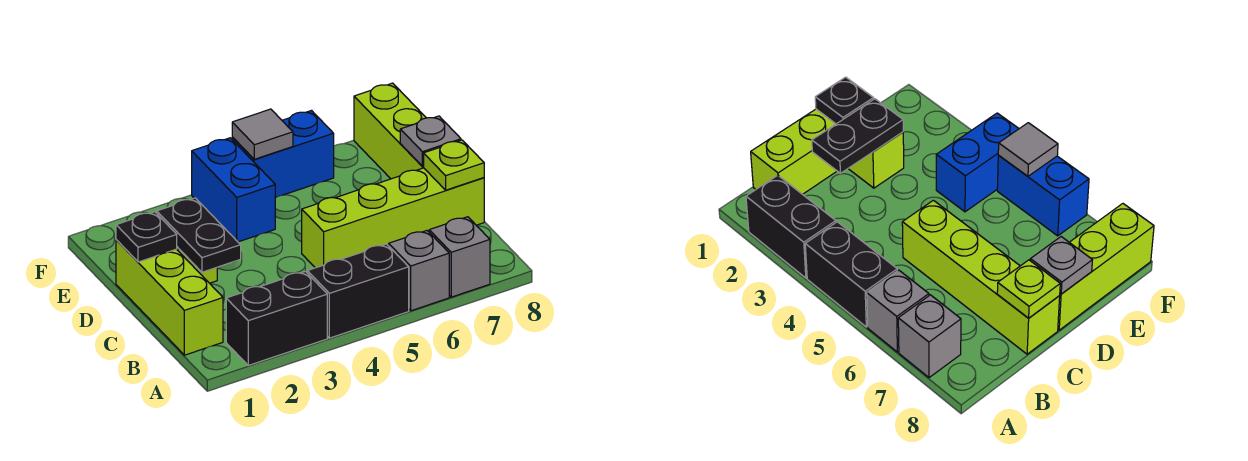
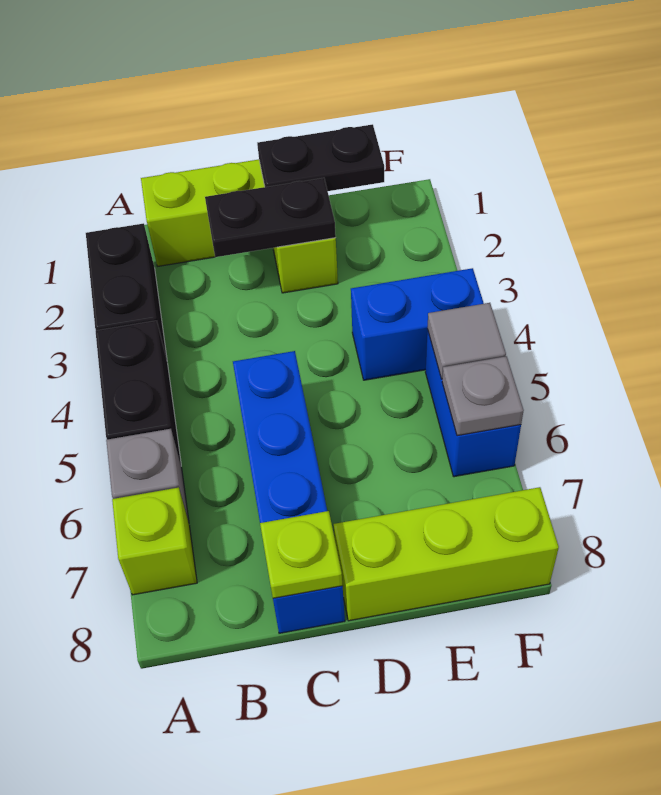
grey brick A7 level 1 -> lime brick A7 level 1
lime brick C5:C8 level 1 -> blue brick C5:C8 level 1
black plate D1 level 2 -> black plate D1:E1 level 2
grey plate D8 level 2 -> grey plate F6 level 2

